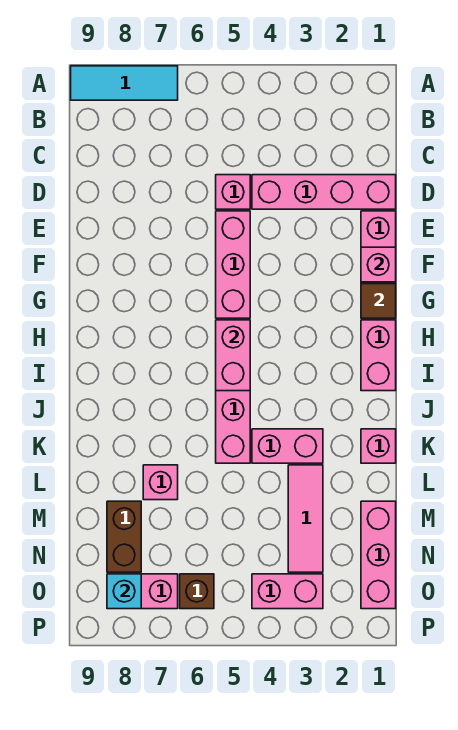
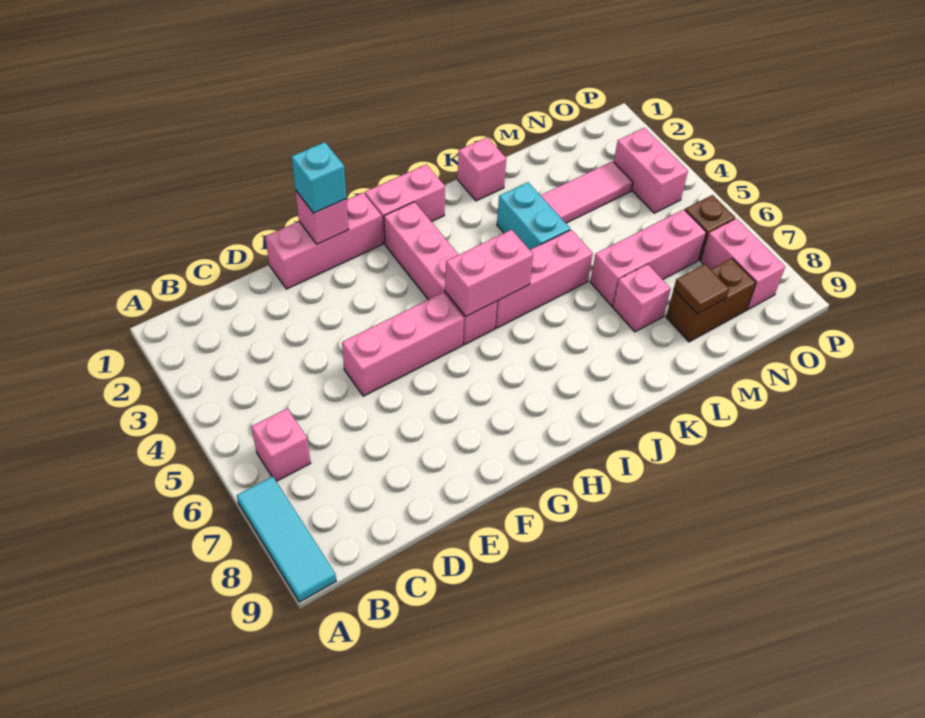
pink brick D1:D4 level 1 -> pink brick H2:H5 level 1
pink brick D5 level 1 -> pink brick B6 level 1
brown tile G1 level 2 -> brown tile M8 level 2
pink brick K3:K4 level 1 -> cyan brick K3:K4 level 1
pink brick M1:O1 level 1 -> pink brick L6:N6 level 1
cyan brick O8 level 2 -> cyan brick F1 level 3

